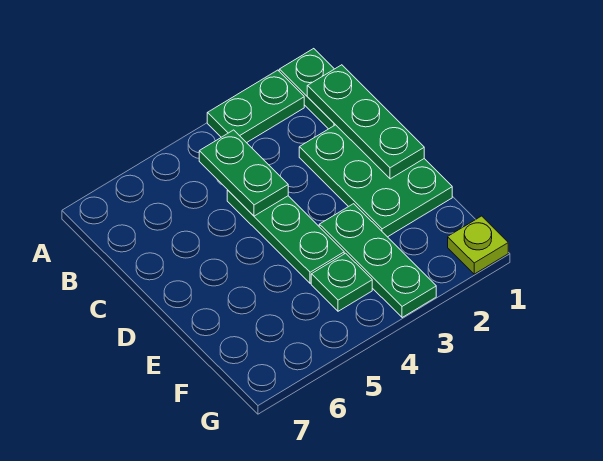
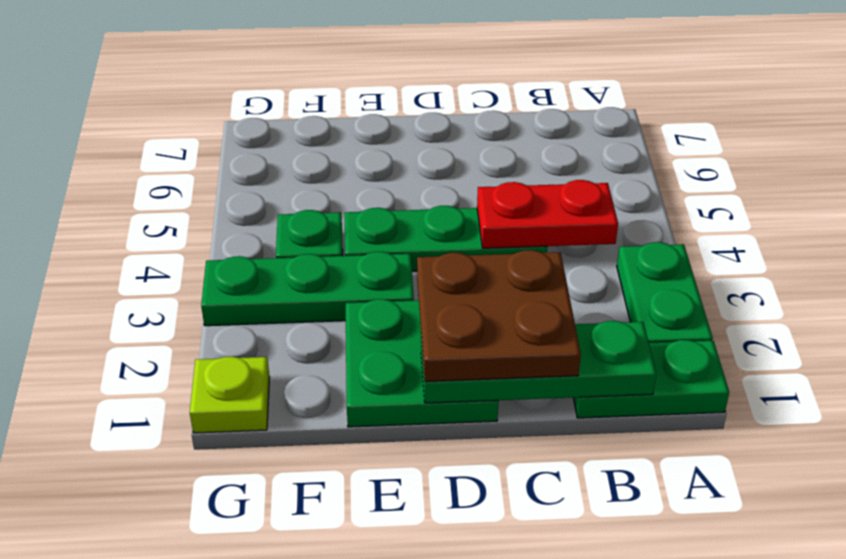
green plate B4:C4 level 2 -> red plate B4:C4 level 2
green plate C1:E2 level 1 -> green plate D1:E2 level 1
none -> brown plate C1:D2 level 3

